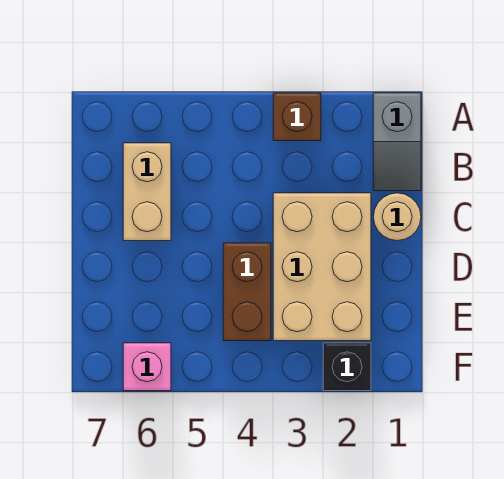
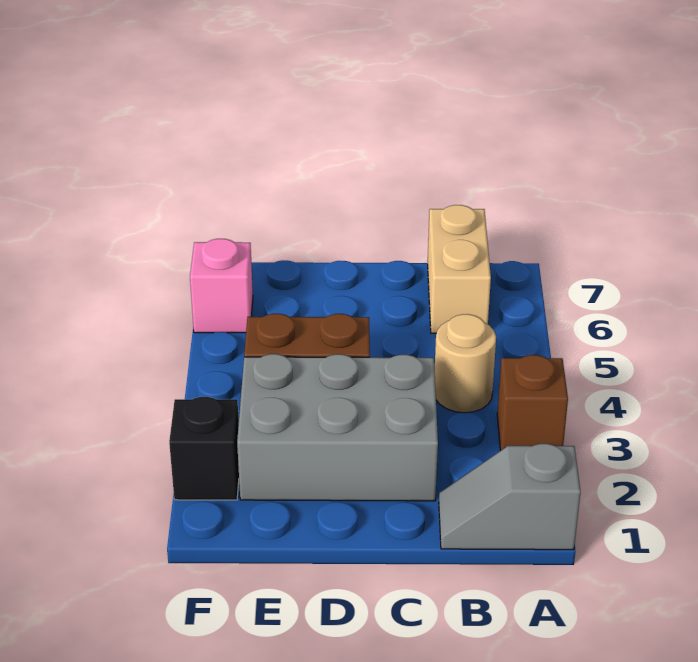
tan brick B6:C6 level 1 -> tan brick B6:B7 level 1
tan round brick C1 level 1 -> tan round brick B4 level 1
tan brick C2:E3 level 1 -> grey brick C2:E3 level 1

